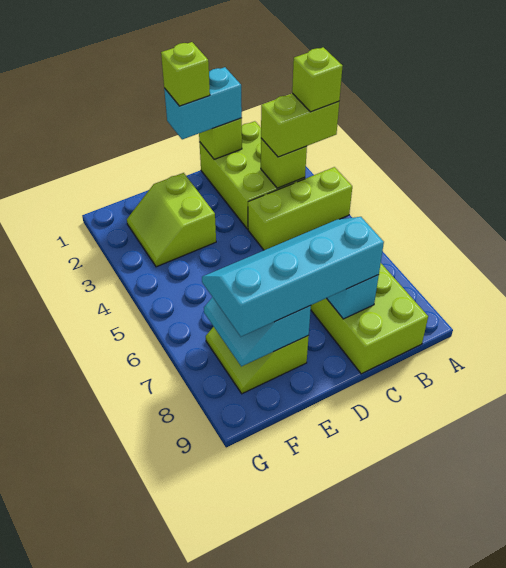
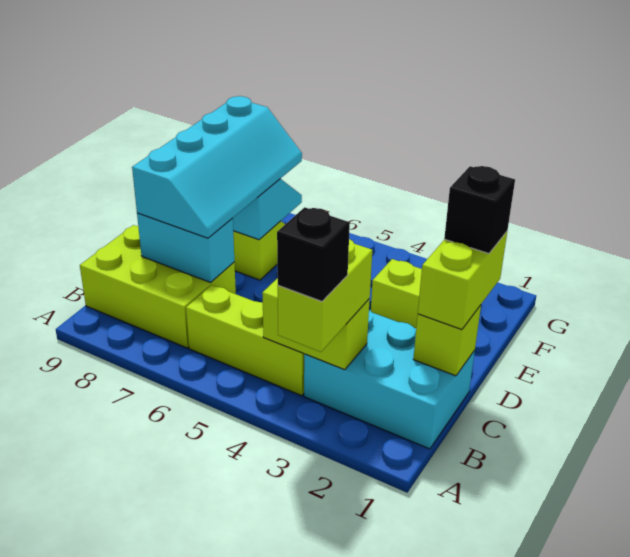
lime brick A3 level 4 -> black brick A3 level 4
lime brick A4:C4 level 1 -> lime brick B4:B6 level 1
lime brick B1:C3 level 1 -> cyan brick B1:C3 level 1
lime brick B3 level 2 -> lime brick B3:B4 level 2
cyan brick C1:D1 level 3 -> lime brick C1:D1 level 3
lime brick D1 level 4 -> black brick D1 level 4

